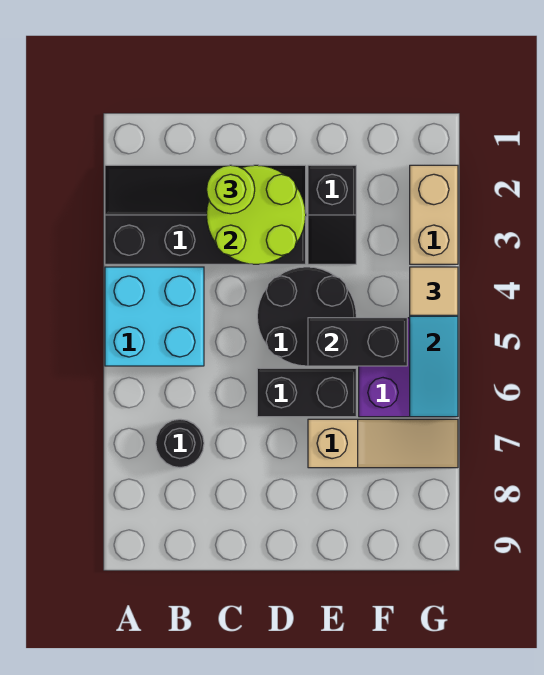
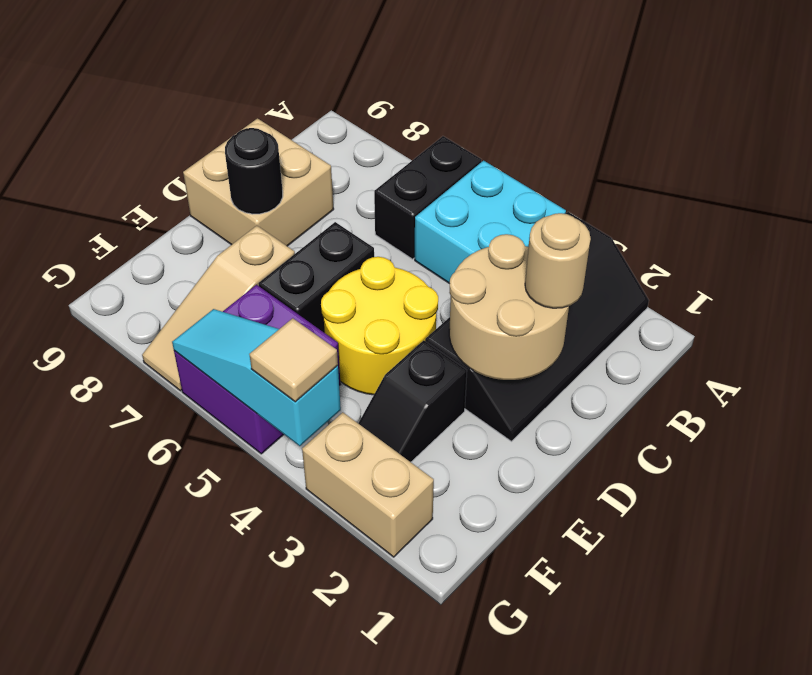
black round brick B7 level 1 -> black round brick D8 level 2
lime round brick C2:D3 level 2 -> tan round brick C2:D3 level 2
lime round brick C2 level 3 -> tan round brick C2 level 3
none -> tan brick C8:D9 level 1
black round brick D4:E5 level 1 -> yellow round brick D4:E5 level 1
black slope E2:E3 level 1 top 2 -> black slope E3:F3 level 1 top E
black brick E5:F5 level 2 -> black brick A6:B6 level 1

